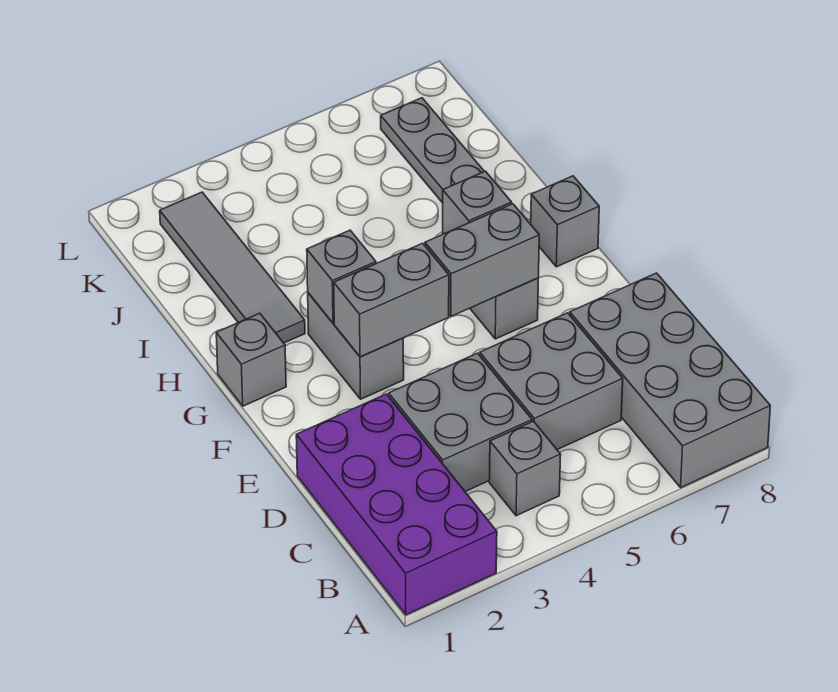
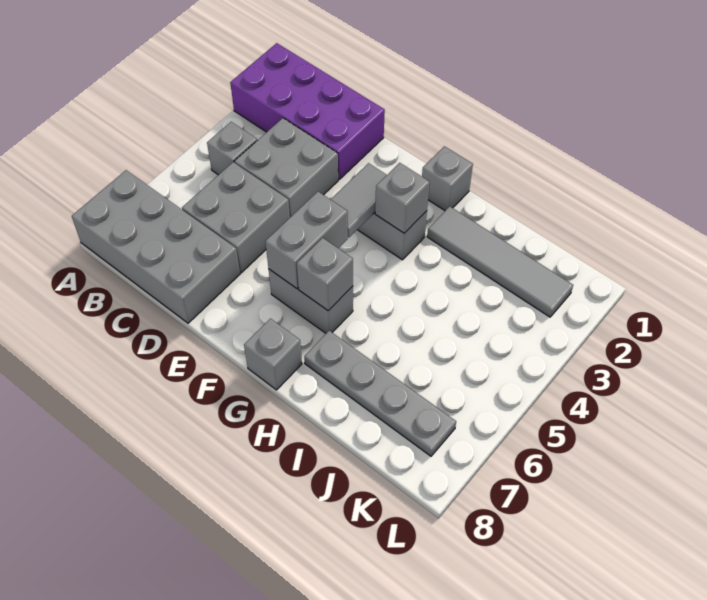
grey brick F3:F4 level 2 -> grey tile F3:F4 level 2

